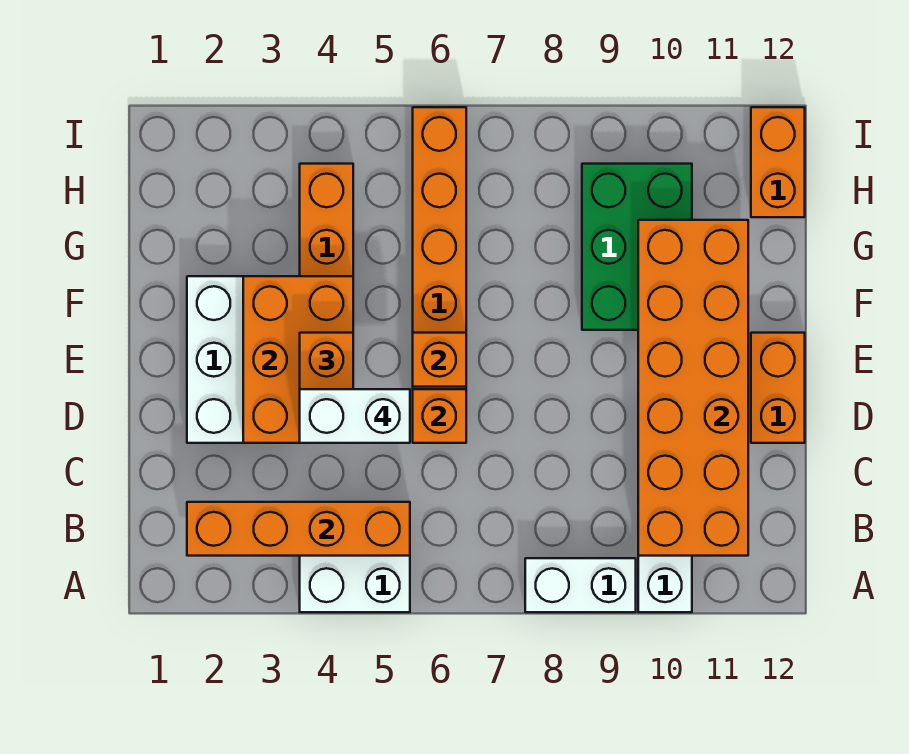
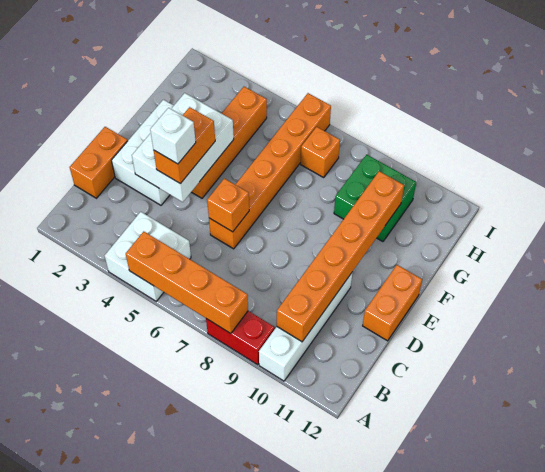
white brick A8:A9 level 1 -> red brick A8:A9 level 1
orange brick B2:B5 level 2 -> orange brick A5:A8 level 2
orange brick B10:G11 level 2 -> orange brick B10:G10 level 2
orange brick D3:F4 level 2 -> white brick D3:F4 level 2
white brick D4:D5 level 4 -> white brick D4 level 4
orange brick E6 level 2 -> orange brick H7 level 1
green brick F9:H10 level 1 -> green brick G9:H10 level 1
orange brick H12:I12 level 1 -> orange brick C1:D1 level 1

